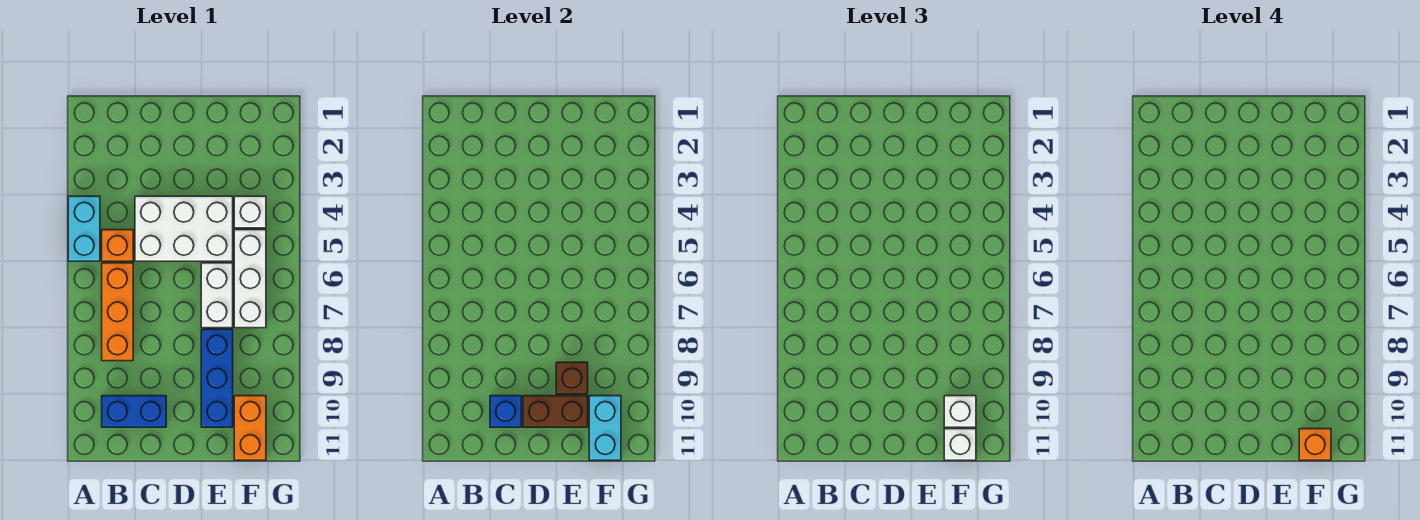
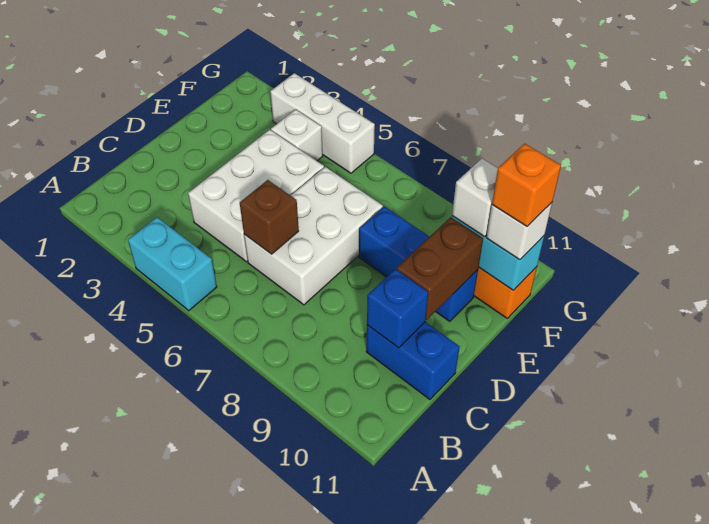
orange brick B5 level 1 -> none
orange brick B6:B8 level 1 -> none
blue brick B10:C10 level 1 -> blue brick C10:C11 level 1
white brick E6:E7 level 1 -> white brick C6:E7 level 1
brown brick E9 level 2 -> brown brick C6 level 2
white brick F5:F7 level 1 -> white brick G3:G5 level 1

